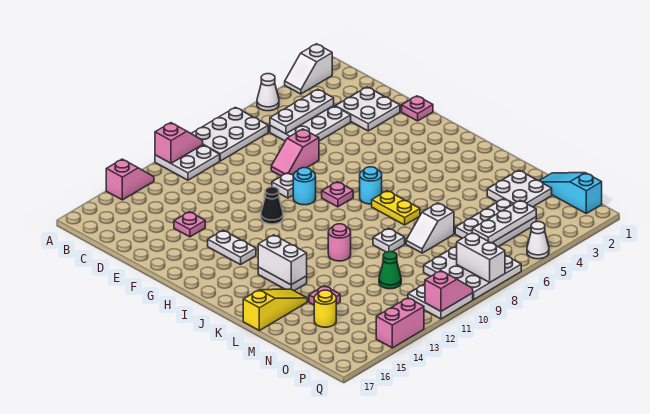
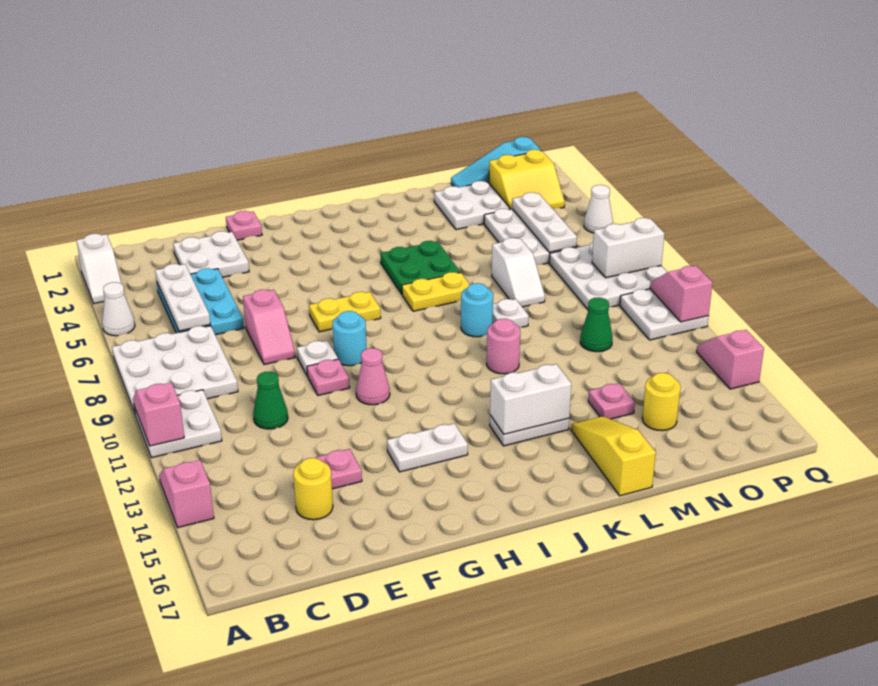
white plate A7:B9 level 1 -> white plate A7:C9 level 1
white plate C4:D6 level 1 -> cyan plate C4:D6 level 1
none -> green cone D11 level 1
none -> yellow round brick D15 level 1
none -> yellow plate G7:H7 level 1
black cone G11 level 1 -> pink cone G11 level 1
pink plate H8 level 1 -> pink plate F10 level 1
cyan round brick I7 level 1 -> cyan round brick K9 level 1
none -> green plate J5:K6 level 1
none -> yellow slope O2:P3 level 1 top 2
pink brick Q13:Q14 level 1 -> pink slope Q13:Q14 level 1 top 14

